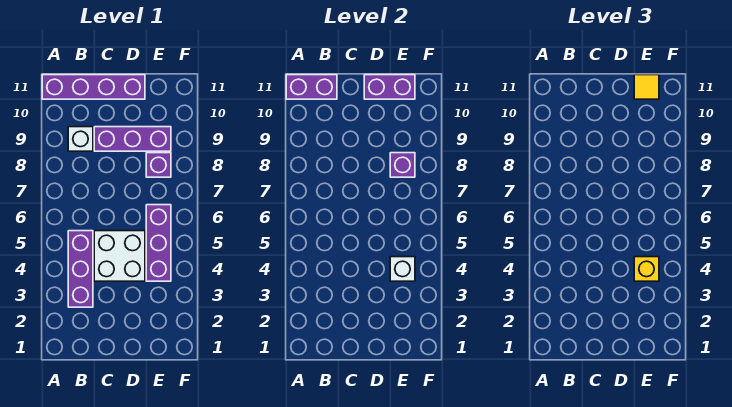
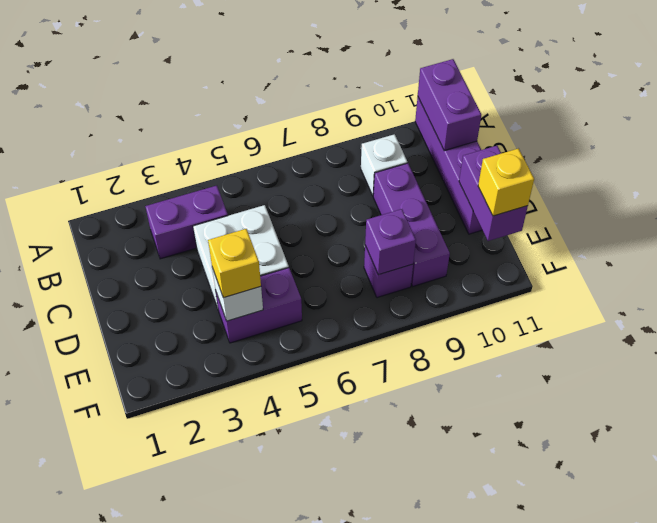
purple brick B3:B5 level 1 -> purple brick B3:B4 level 1
purple brick E4:E6 level 1 -> purple brick E4:E5 level 1
yellow tile E11 level 3 -> yellow brick E11 level 3

